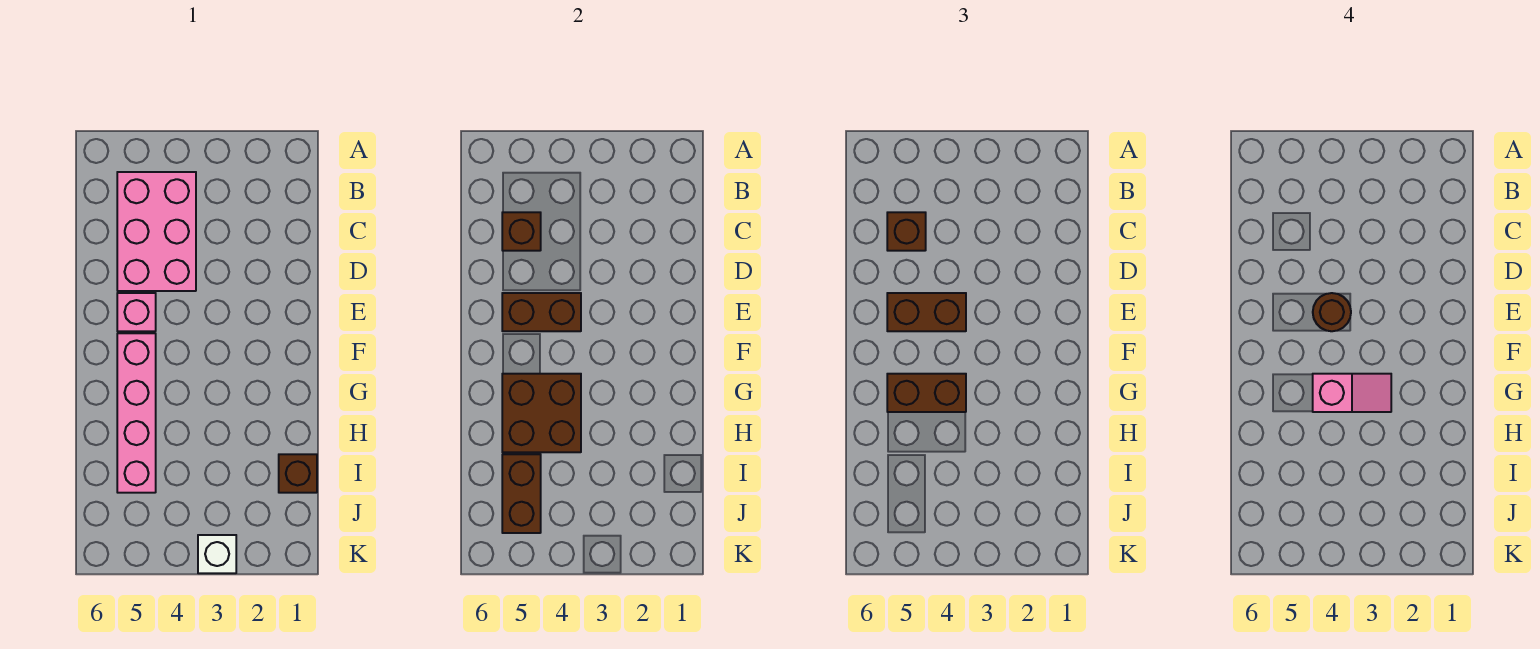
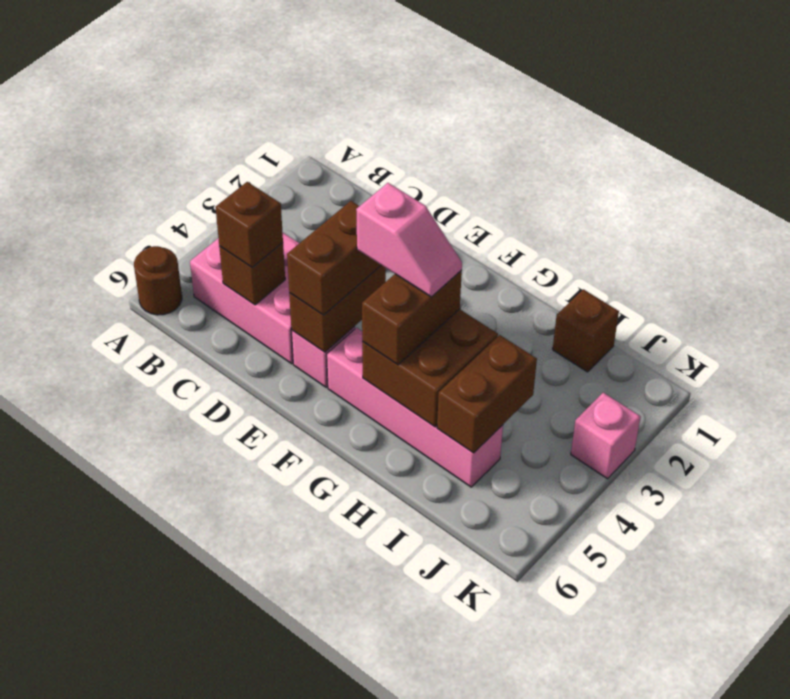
brown round brick E4 level 4 -> brown round brick A6 level 1
pink slope G3:G4 level 4 top 4 -> pink slope F4:G4 level 4 top F
brown brick I5:J5 level 2 -> brown brick I4:I5 level 2
white brick K3 level 1 -> pink brick K3 level 1

